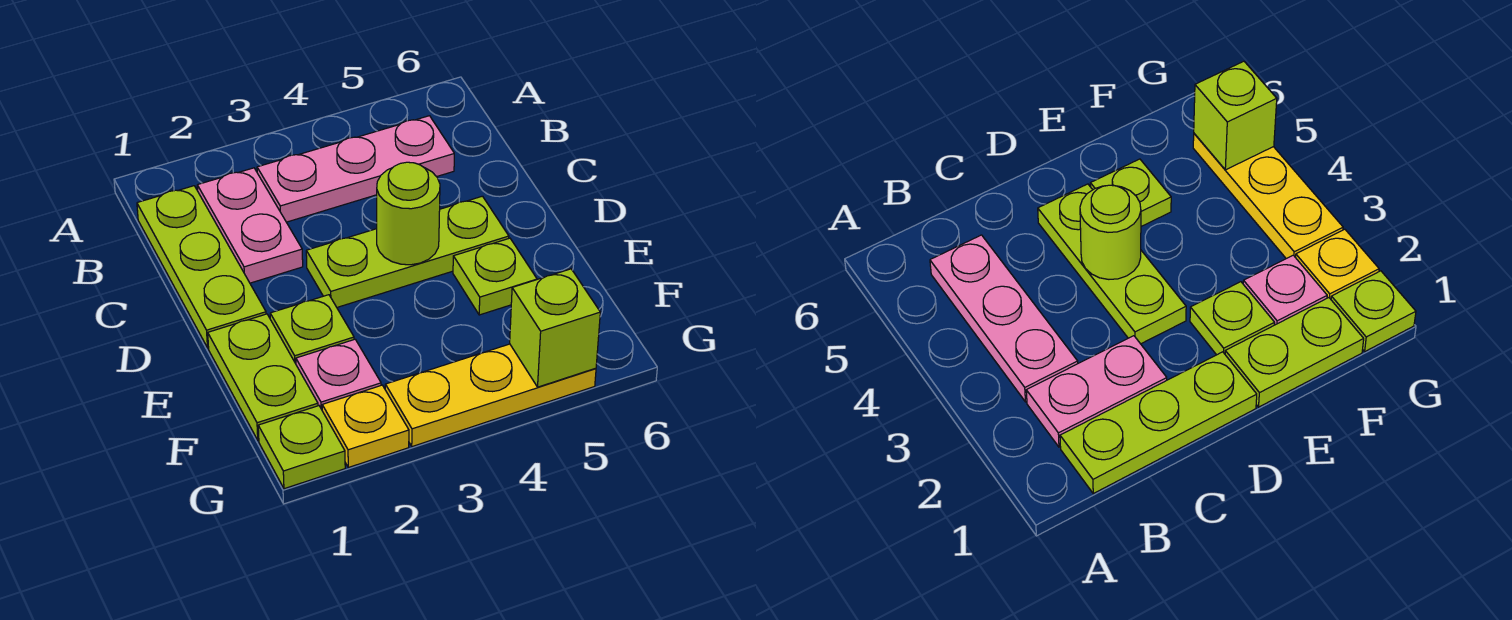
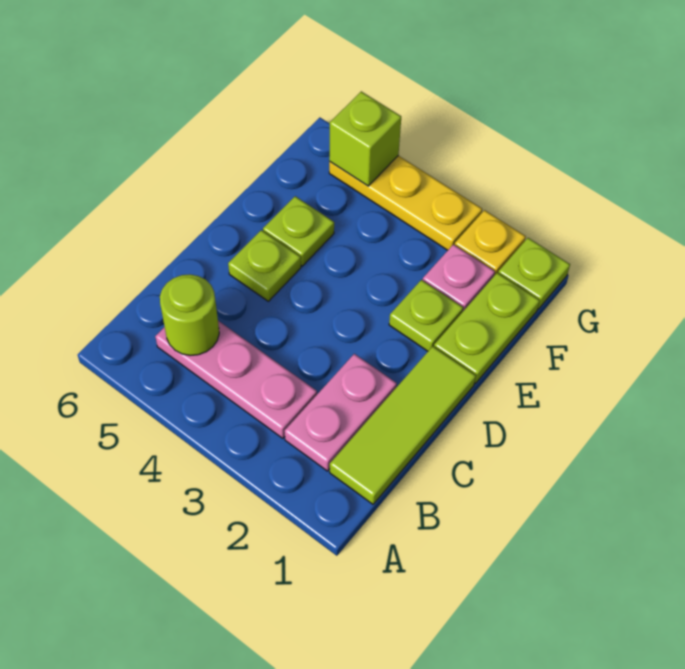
lime plate B1:D1 level 1 -> lime tile B1:D1 level 1
lime plate D3:D5 level 1 -> lime plate D5 level 1
lime round brick D4 level 2 -> lime round brick B5 level 2

